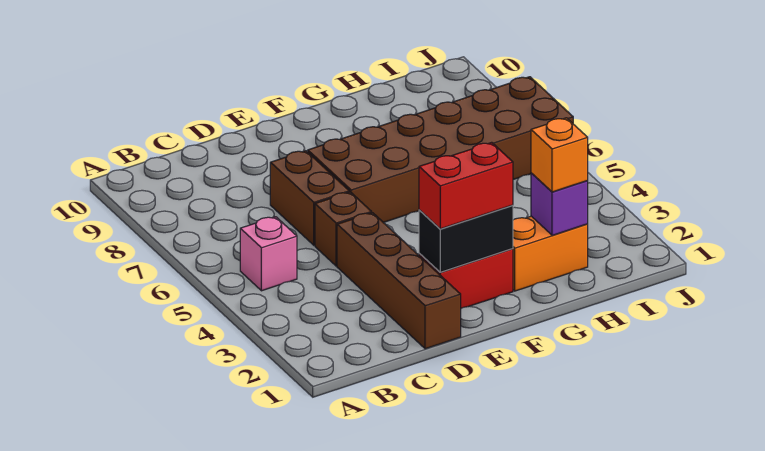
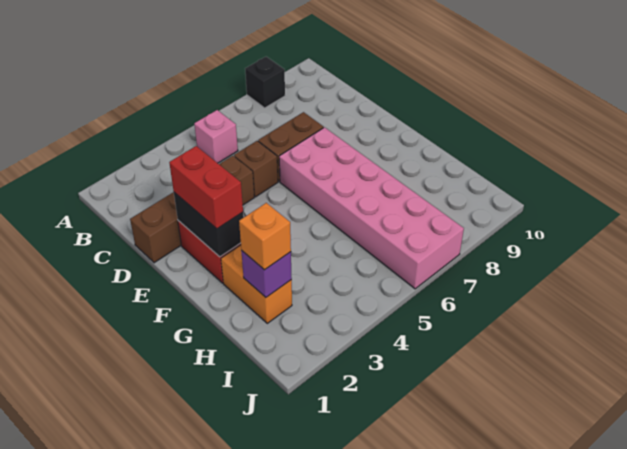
none -> black brick A8 level 1
brown brick E6:J7 level 1 -> pink brick E6:J7 level 1

